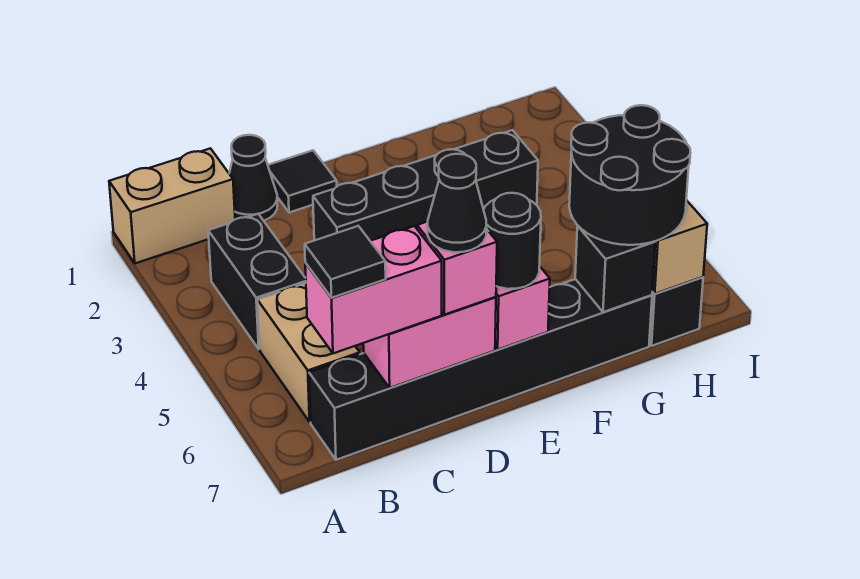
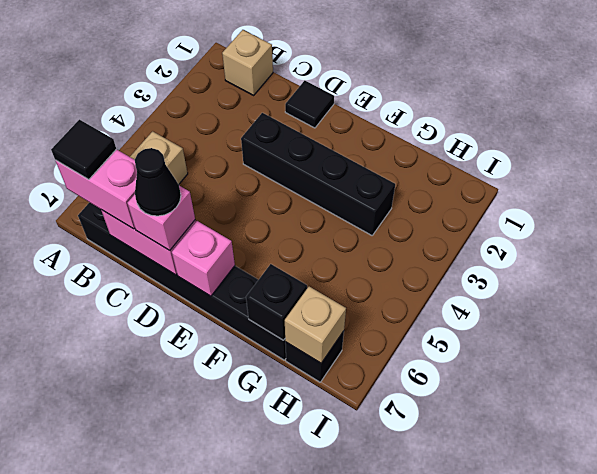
tan brick A1:B1 level 1 -> tan brick B1 level 1
black brick B3:B4 level 1 -> none
black cone C1 level 1 -> none
black round brick E7 level 3 -> none
black round brick G6:H7 level 3 -> none

